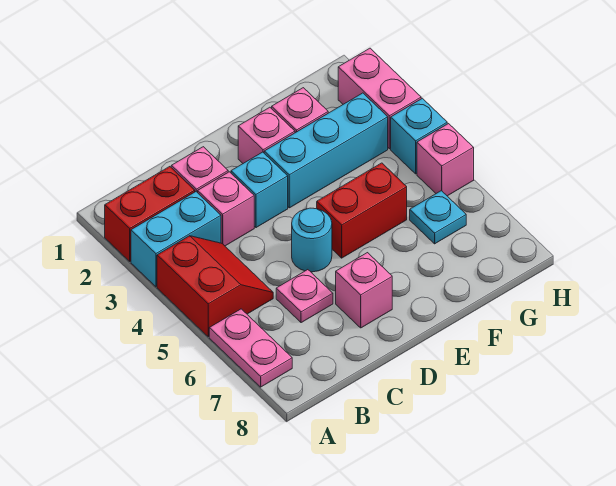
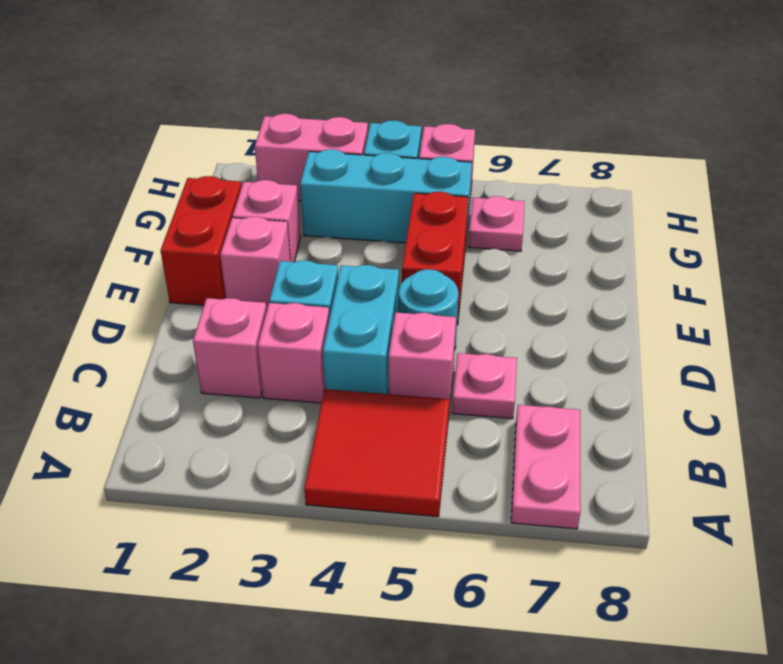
red brick A2:B2 level 1 -> red brick E1:F1 level 1
cyan brick A3:B3 level 1 -> cyan brick C4:D4 level 1
red slope A4:B5 level 1 top A -> red tile A4:B5 level 1
pink plate A6:A7 level 1 -> pink plate A7:B7 level 1
pink brick D7 level 1 -> pink brick C5 level 1
cyan brick E3:G3 level 1 -> cyan brick G3:G5 level 1
cyan plate G6 level 1 -> pink plate G6 level 1

